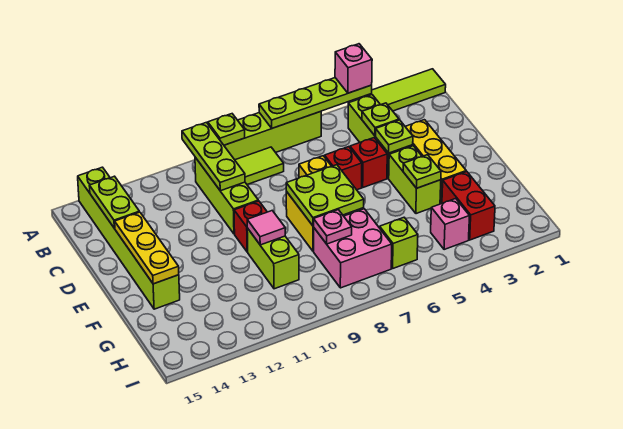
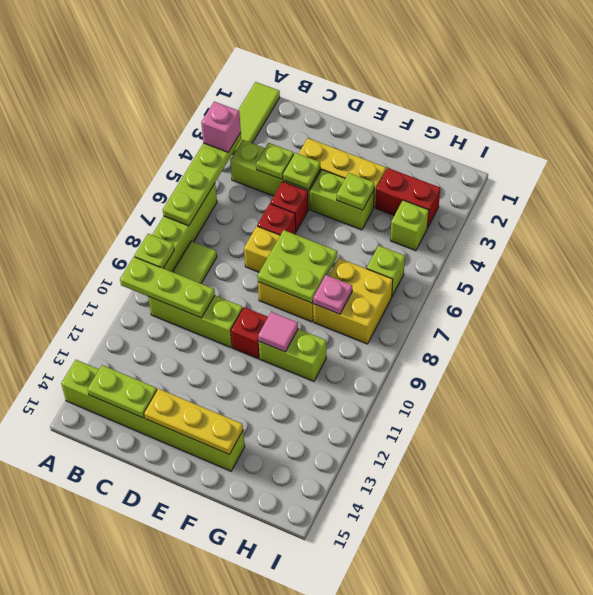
pink brick G7:H8 level 1 -> yellow brick G7:H8 level 1
pink brick H4 level 1 -> lime brick H4 level 1

